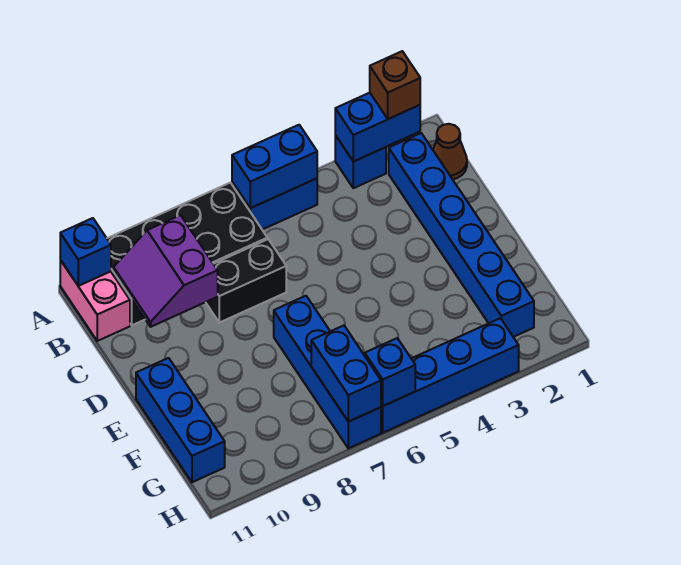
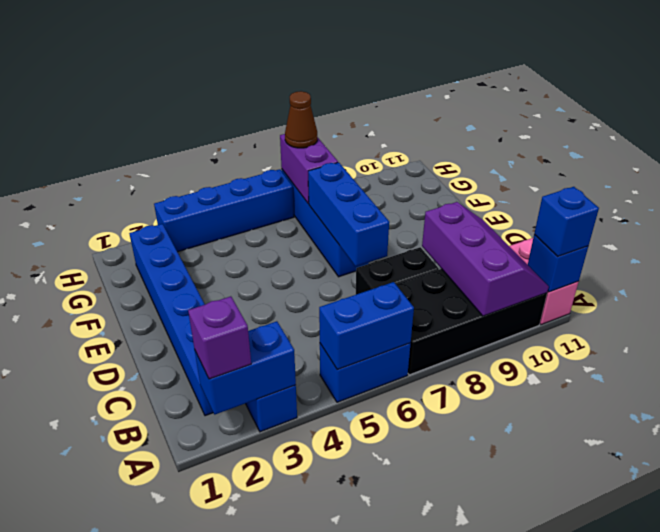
brown brick A2 level 3 -> purple brick A2 level 3
brown cone B1 level 1 -> brown cone H7 level 3
purple slope B9:C10 level 2 top 9 -> purple slope A9:C10 level 2 top 9
blue brick E11:G11 level 1 -> blue brick D7:F7 level 2
blue brick G7:H7 level 2 -> purple brick G7:H7 level 2
blue brick H6 level 2 -> blue brick A11 level 3

